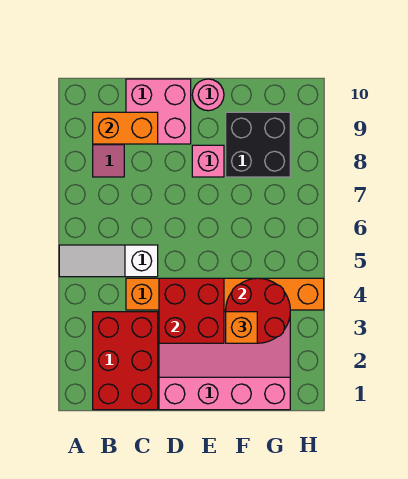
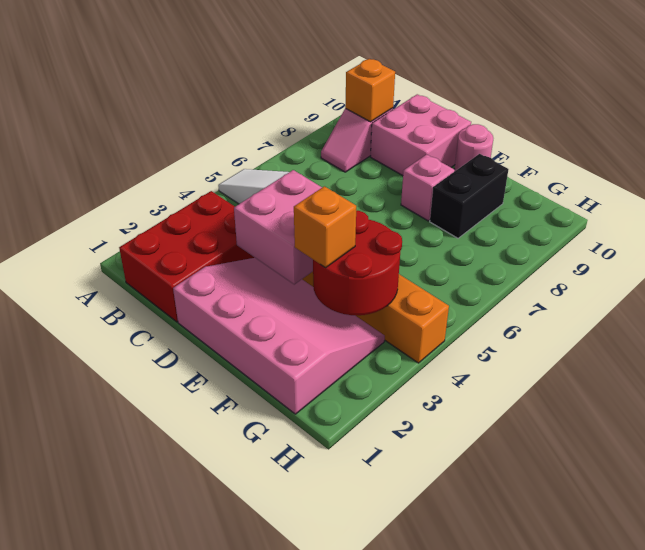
orange brick B9:C9 level 2 -> orange brick B9 level 2
red brick D3:E4 level 2 -> pink brick D3:E4 level 2
black brick F8:G9 level 1 -> black brick F8:F9 level 1

